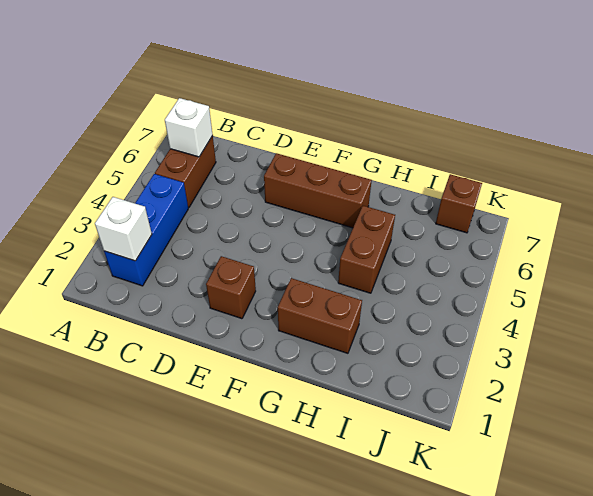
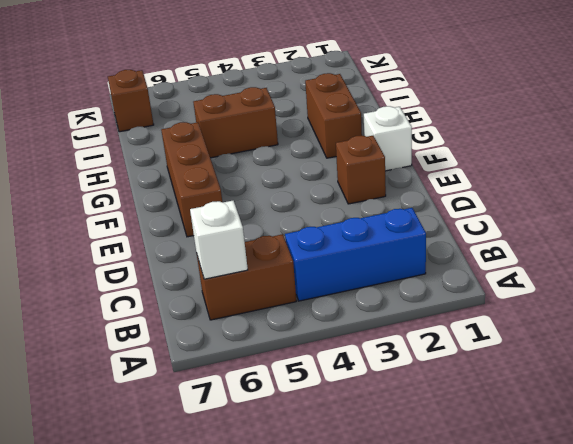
white brick B2 level 2 -> white brick F1 level 1

